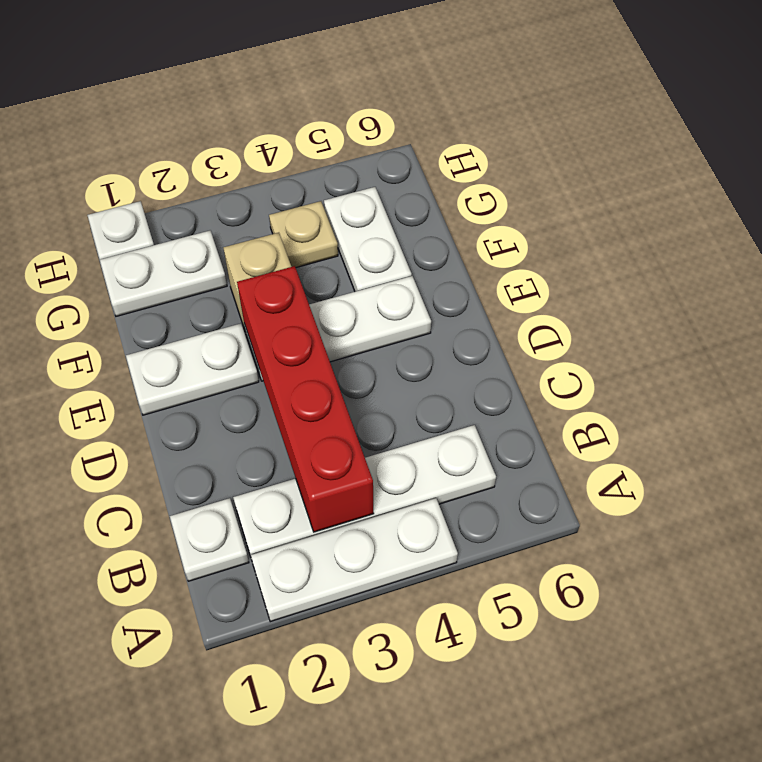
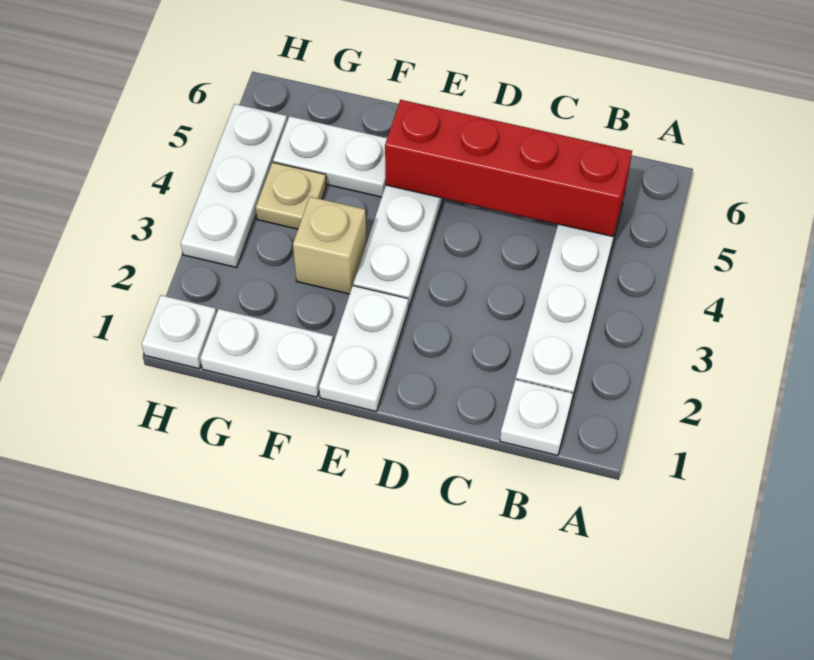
white plate A2:A4 level 1 -> white plate H3:H5 level 1
red brick B3:E3 level 2 -> red brick B5:E5 level 2
white plate G1:G2 level 1 -> white plate F1:G1 level 1

